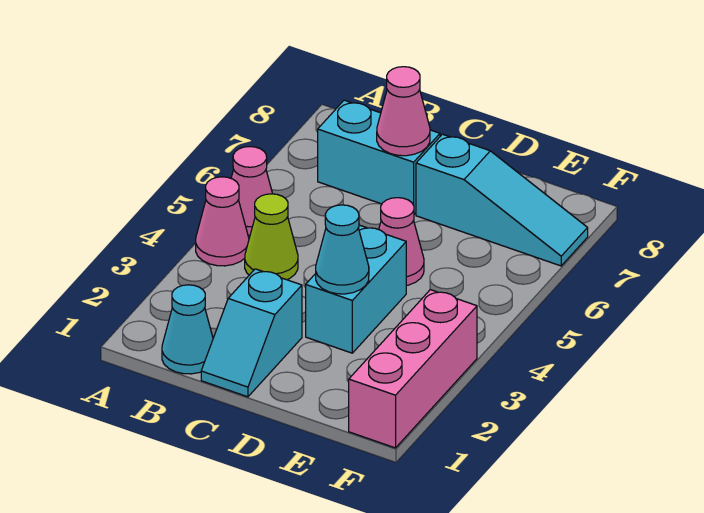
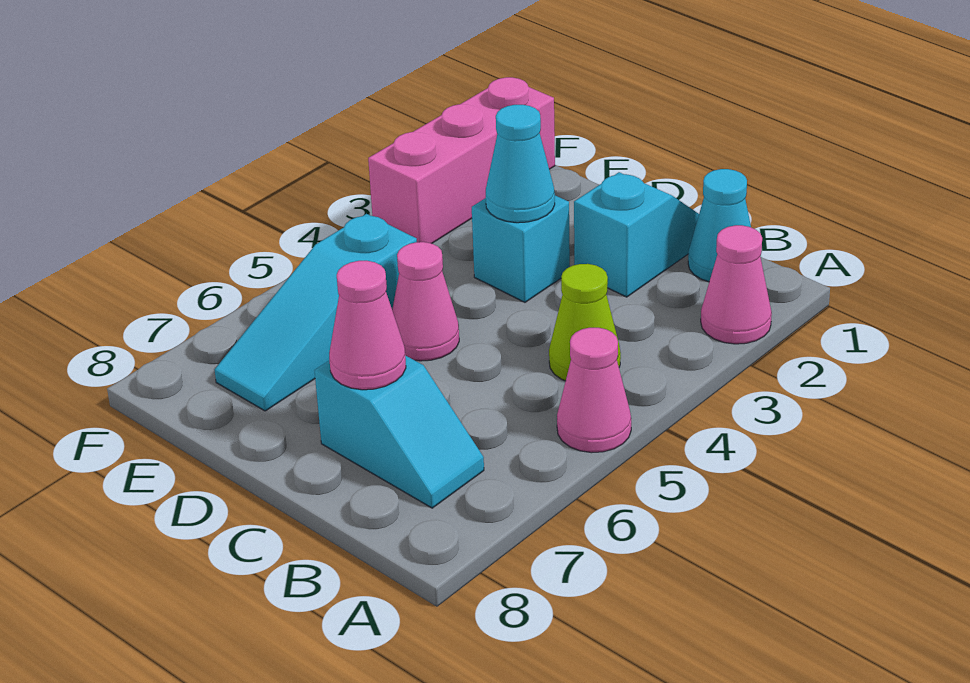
pink cone A4 level 1 -> pink cone A2 level 1
cyan brick B7:C7 level 1 -> cyan slope B7:C7 level 1 top C
cyan brick D3:D4 level 1 -> cyan brick D3 level 1
cyan slope D7:F7 level 1 top D -> cyan slope E5:E7 level 1 top 5

